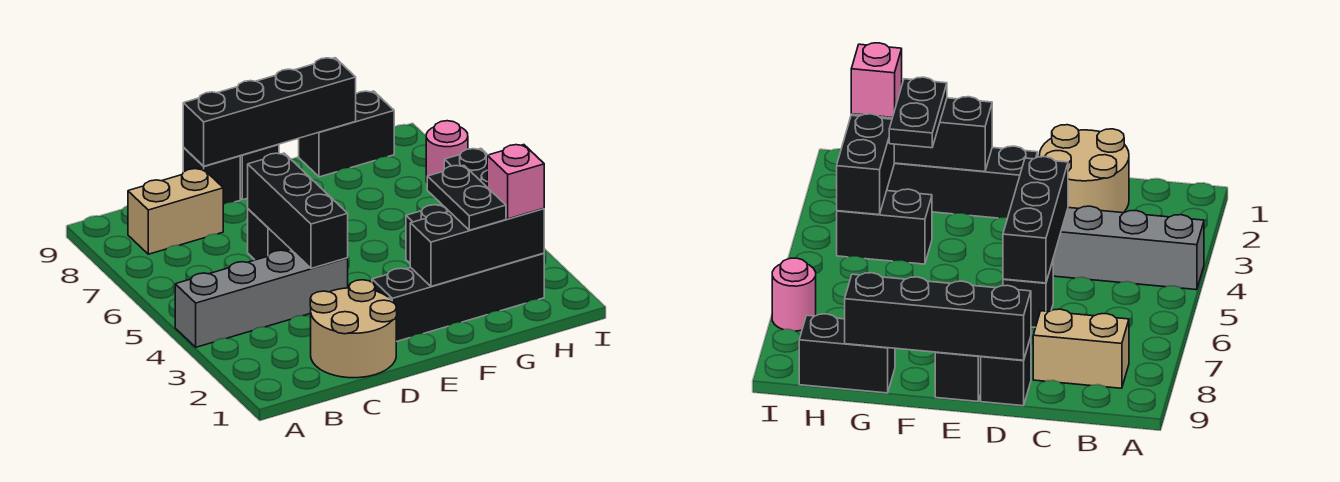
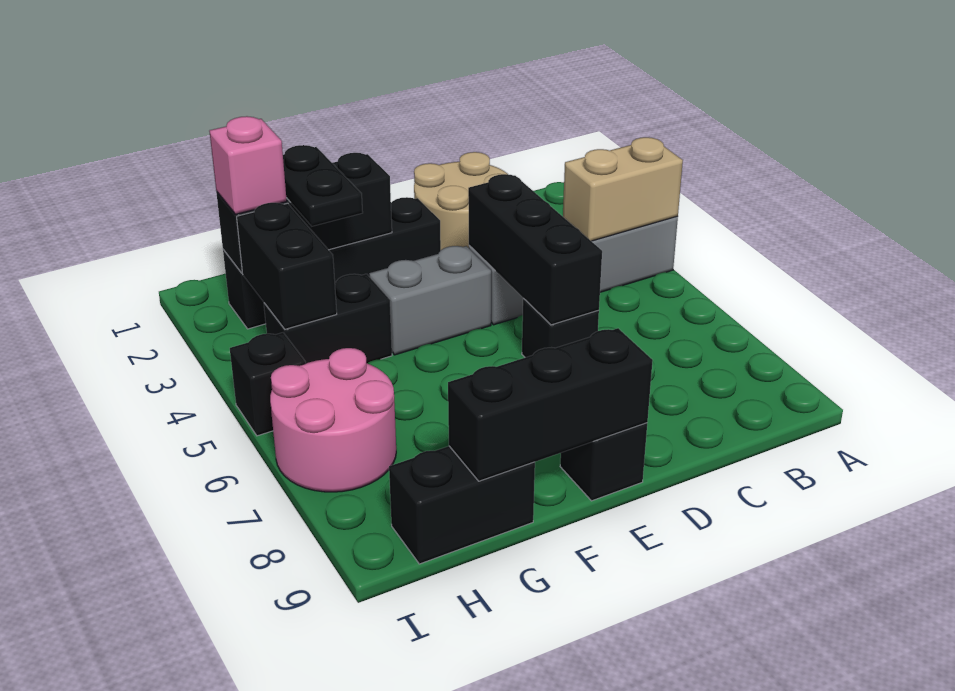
tan brick B8:C8 level 1 -> tan brick A4:B4 level 2
black brick D9 level 1 -> black brick I5 level 1
black brick D9:G9 level 2 -> black brick E9:G9 level 2
none -> grey brick E4:F4 level 1
pink round brick I7 level 1 -> pink round brick H6:I7 level 1

